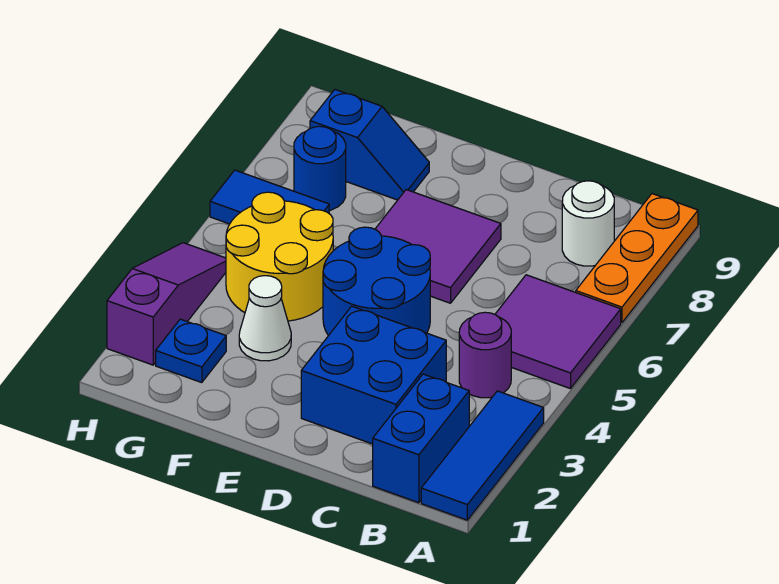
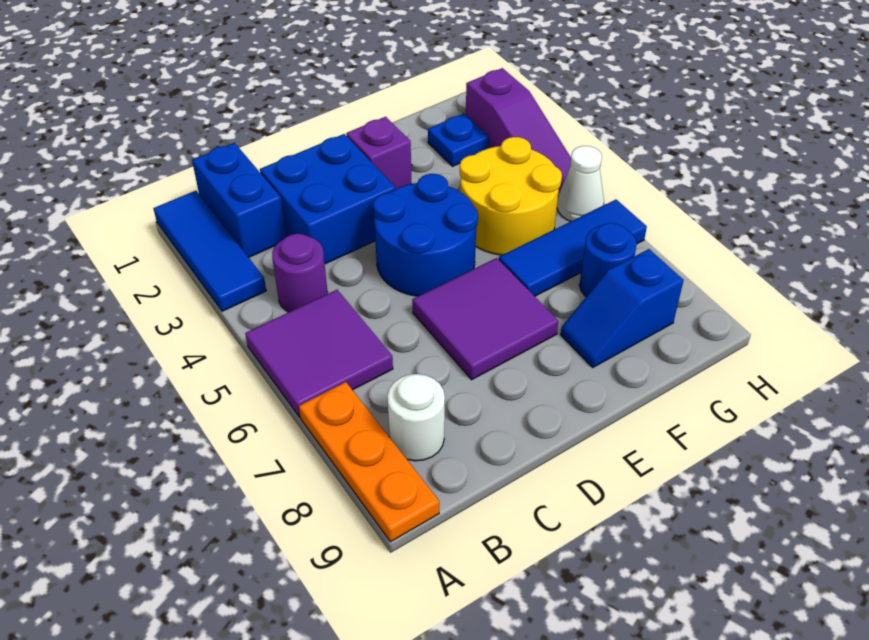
none -> purple brick E2 level 1
white cone F3 level 1 -> white cone H5 level 1
blue tile G6:H6 level 1 -> blue tile F6:H6 level 1

